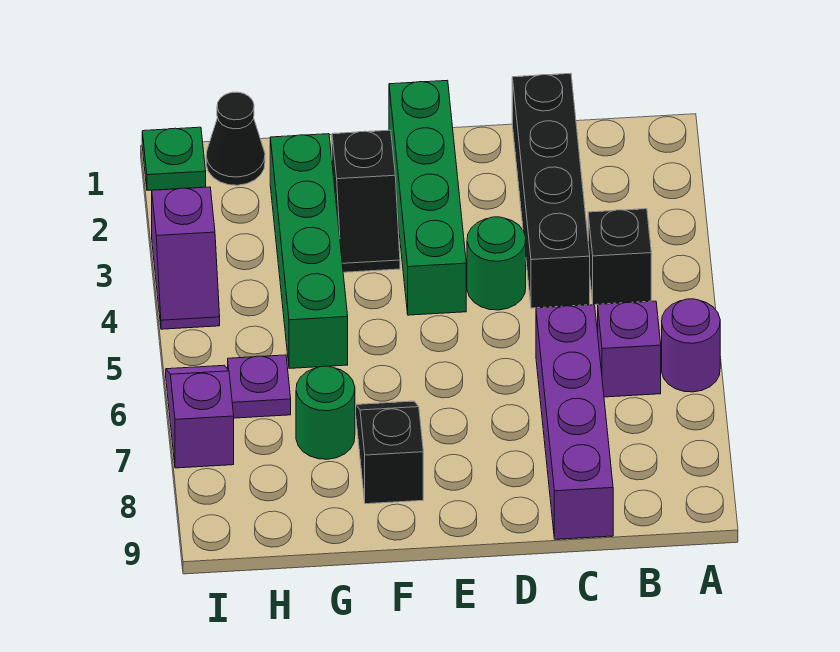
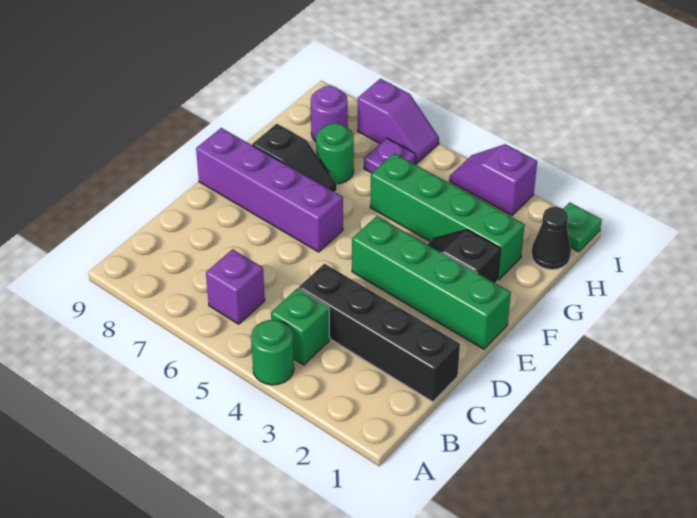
purple round brick A6 level 1 -> purple round brick H8 level 1
black brick B4 level 1 -> green brick B4 level 1
purple brick C6:C9 level 1 -> purple brick E6:E9 level 1
green round brick D4 level 1 -> green round brick A4 level 1

